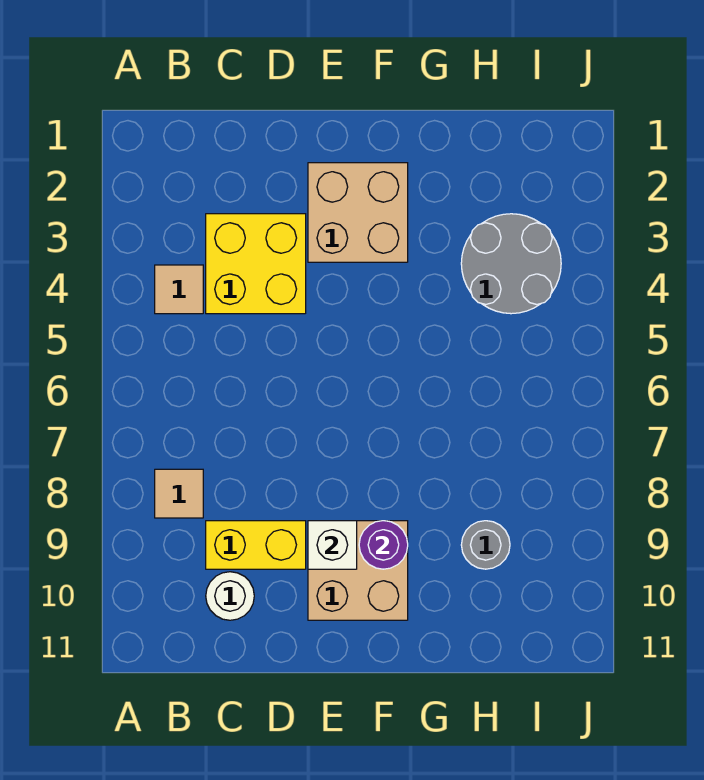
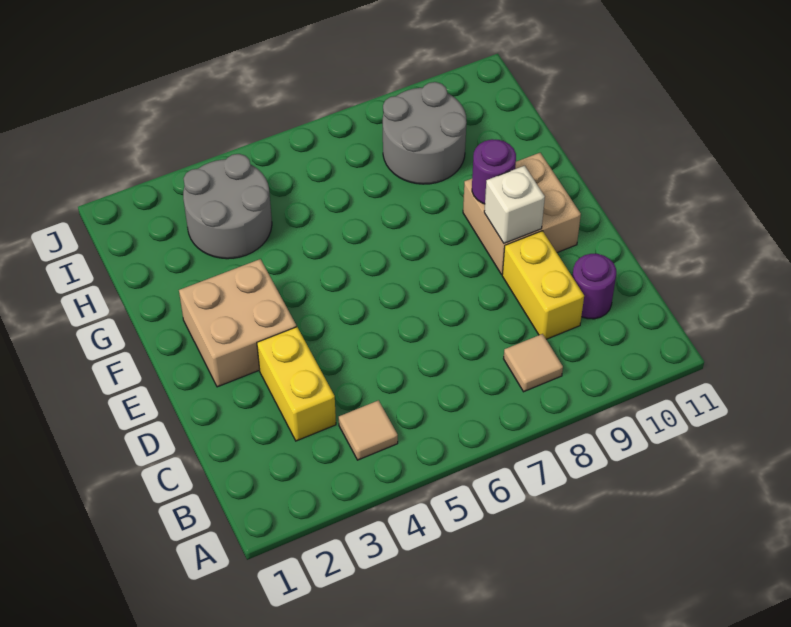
yellow brick C3:D4 level 1 -> yellow brick C3:D3 level 1
white round brick C10 level 1 -> purple round brick C10 level 1
grey round brick H9 level 1 -> grey round brick H8:I9 level 1

